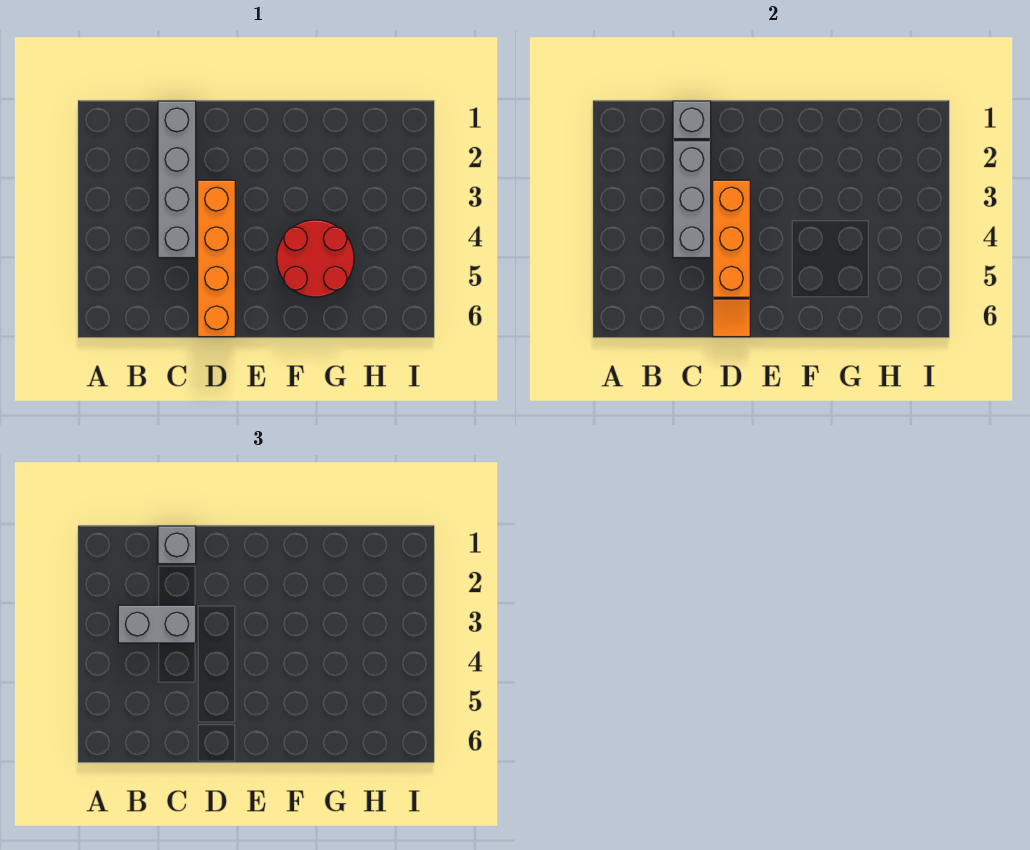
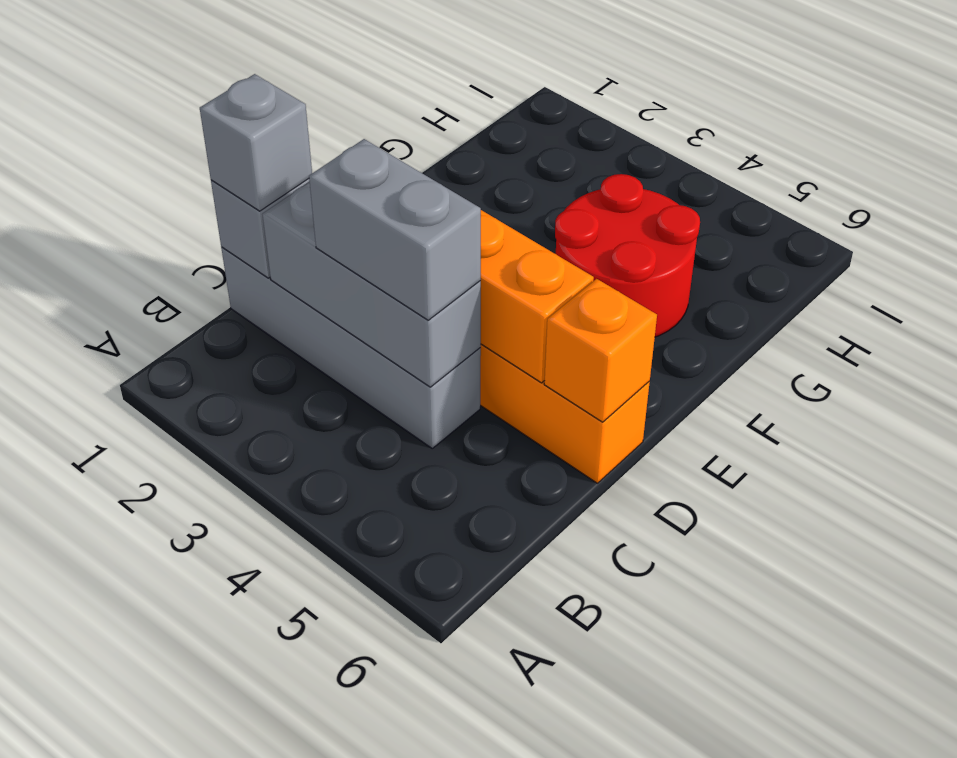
grey brick B3:C3 level 3 -> grey brick C3:C4 level 3
orange tile D6 level 2 -> orange brick D6 level 2

